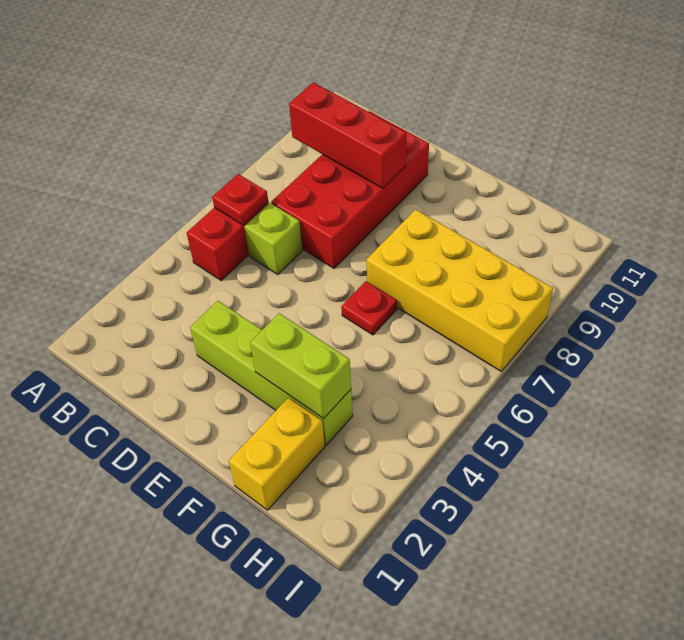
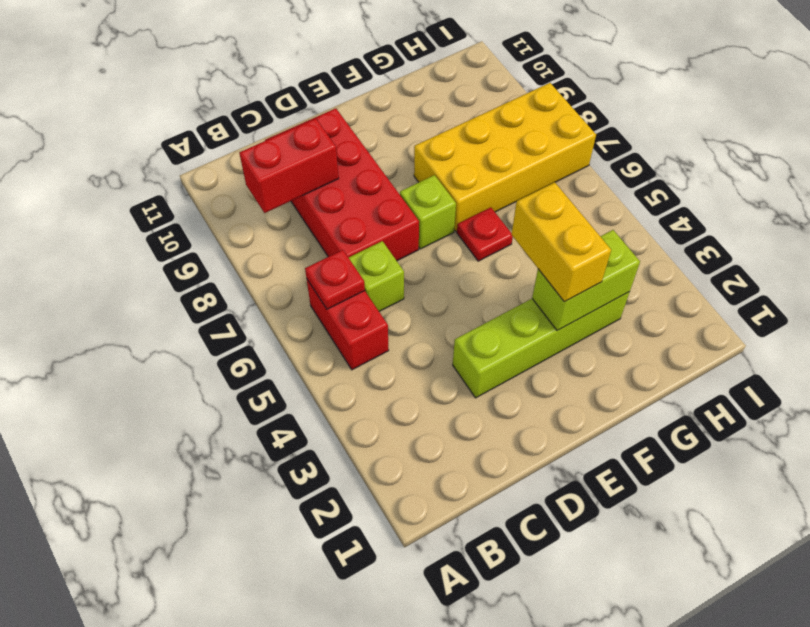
red brick B9:D9 level 2 -> red brick B9:C9 level 2
none -> lime brick E7 level 1
yellow brick G1:G2 level 1 -> yellow brick F3:F4 level 3

